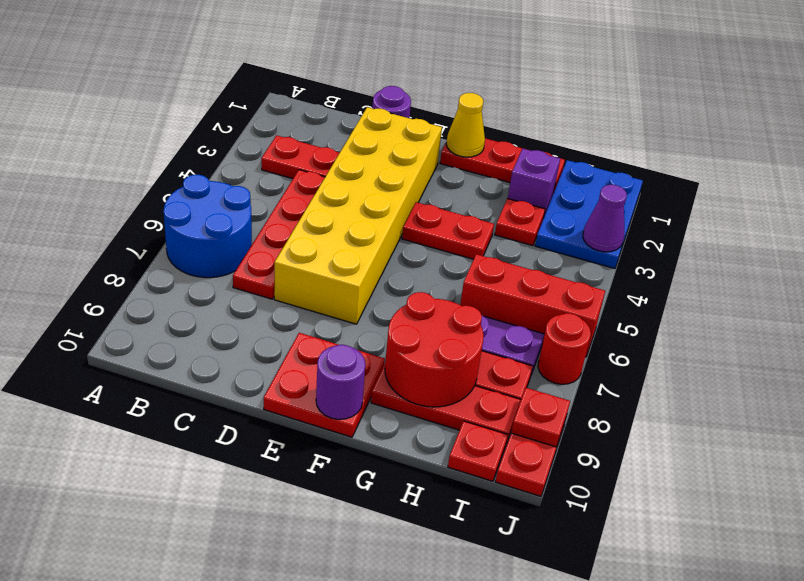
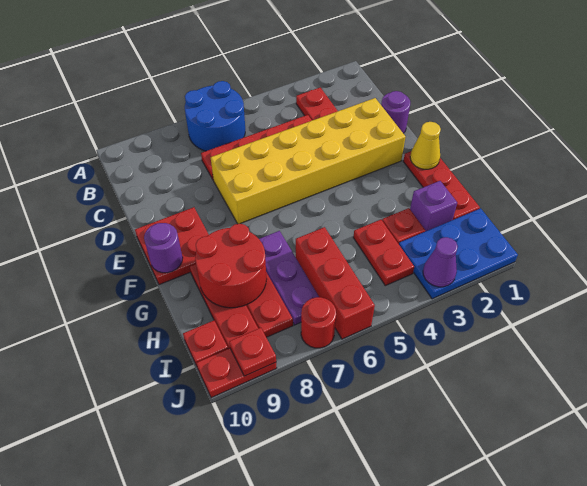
red plate F4:G4 level 1 -> red plate H4:I4 level 1

